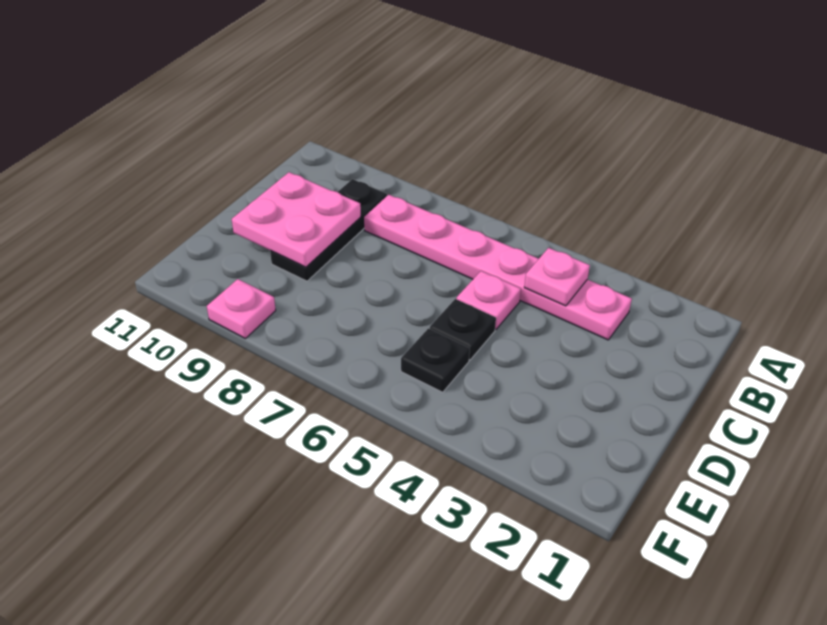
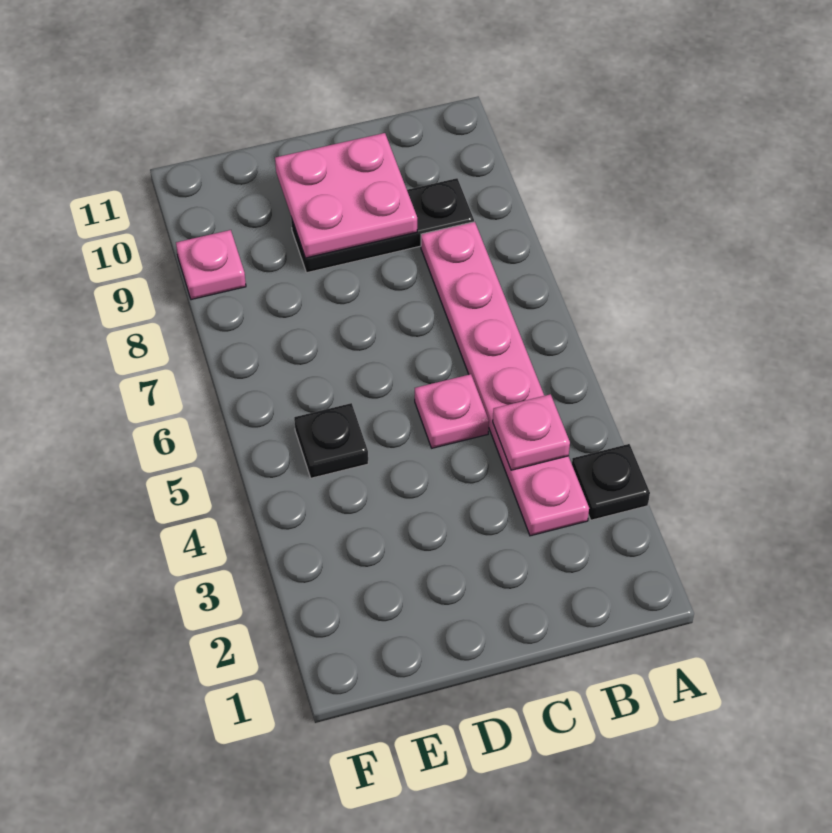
black plate D5 level 1 -> black plate A3 level 1

